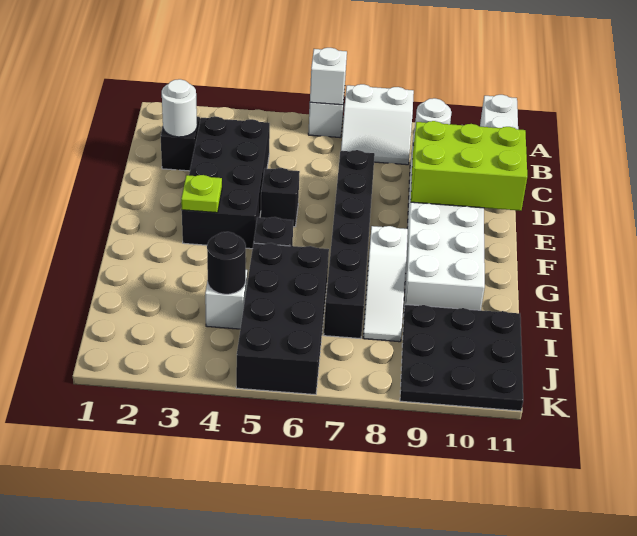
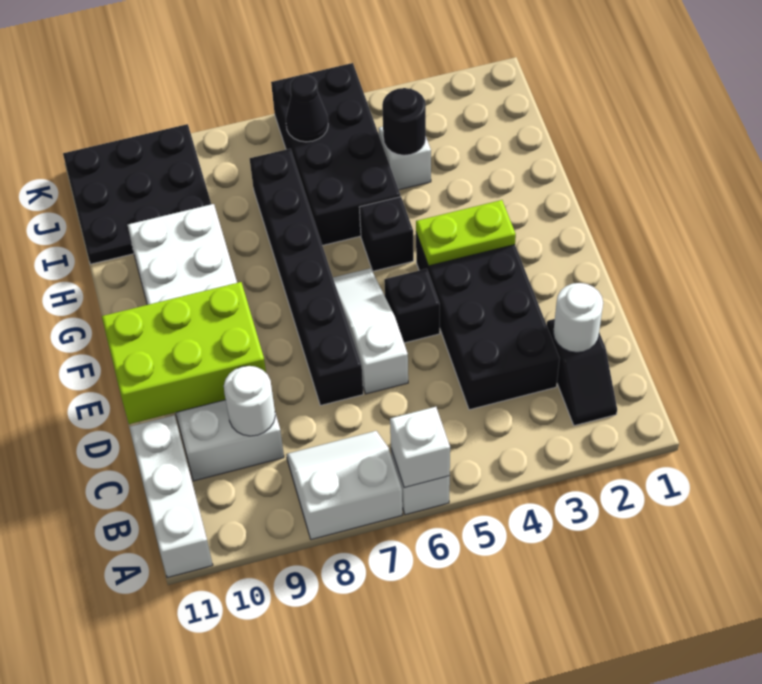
lime plate F3 level 2 -> lime plate F3:F4 level 2
white slope G8:I8 level 1 top G -> white slope D6:F6 level 1 top D
none -> black cone J6 level 2

